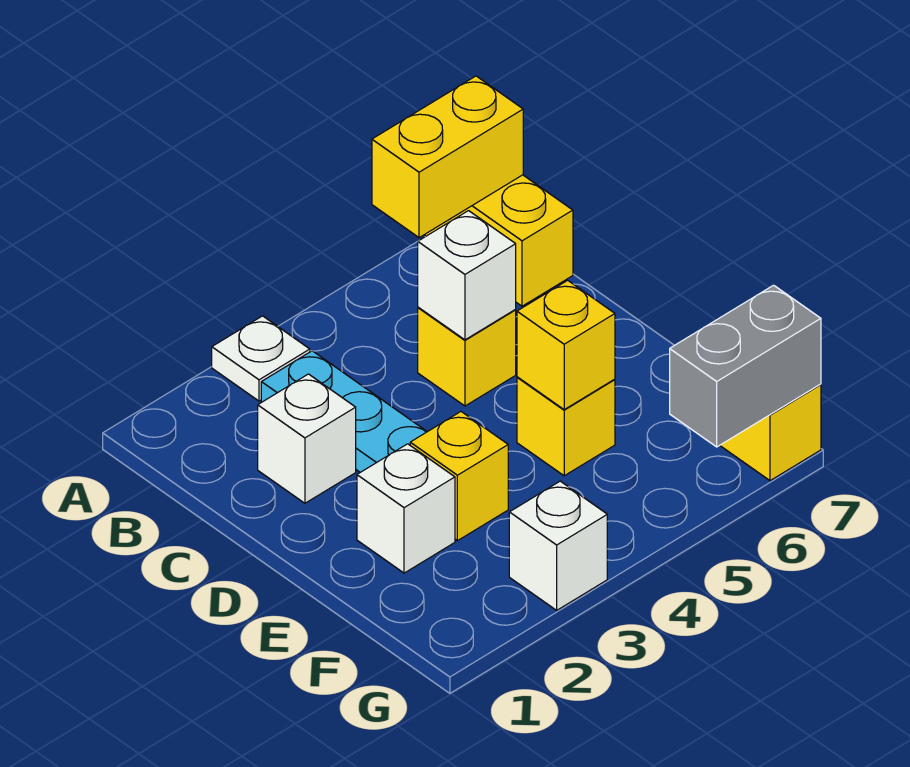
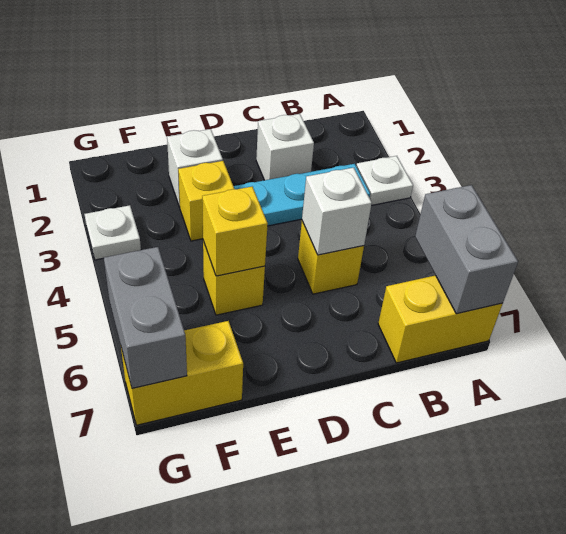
yellow brick A6:A7 level 2 -> grey brick A6:A7 level 2
white brick G3 level 1 -> white plate G3 level 1

